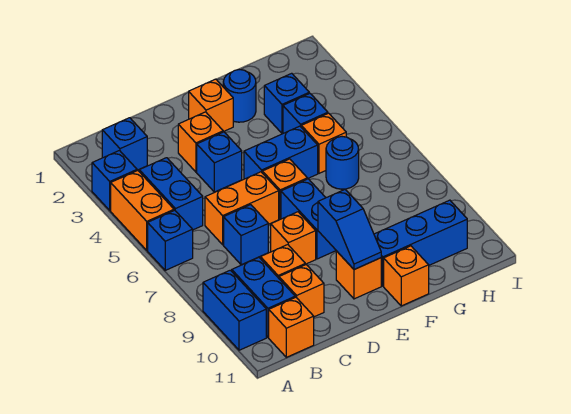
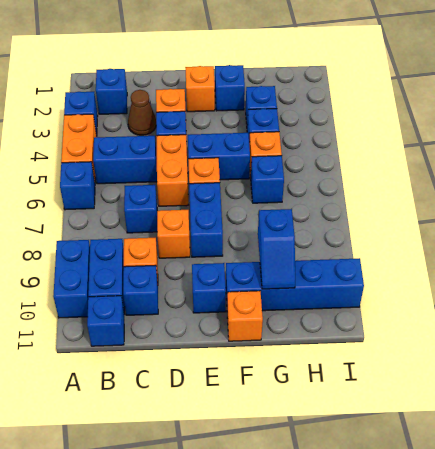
blue brick B4:B5 level 1 -> blue brick B5:C5 level 1
orange brick B11 level 1 -> blue brick B11 level 1
none -> brown cone C3 level 1
orange brick C6:D6 level 1 -> orange brick D5:D6 level 1
orange brick C10 level 1 -> blue brick C10 level 1
blue slope E9:E10 level 2 top 9 -> blue slope G9:G10 level 2 top 9
orange brick E10 level 1 -> blue brick E10 level 1
blue round brick F2 level 1 -> blue brick F2 level 1
blue brick F10:H10 level 1 -> blue brick F10:I10 level 1
blue round brick G6 level 1 -> blue brick G6 level 1

